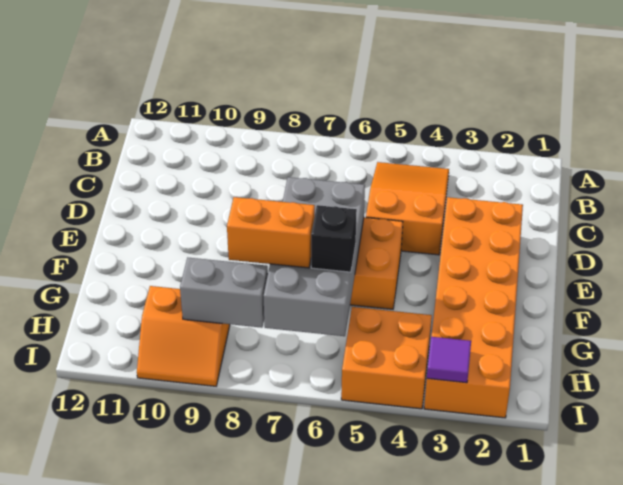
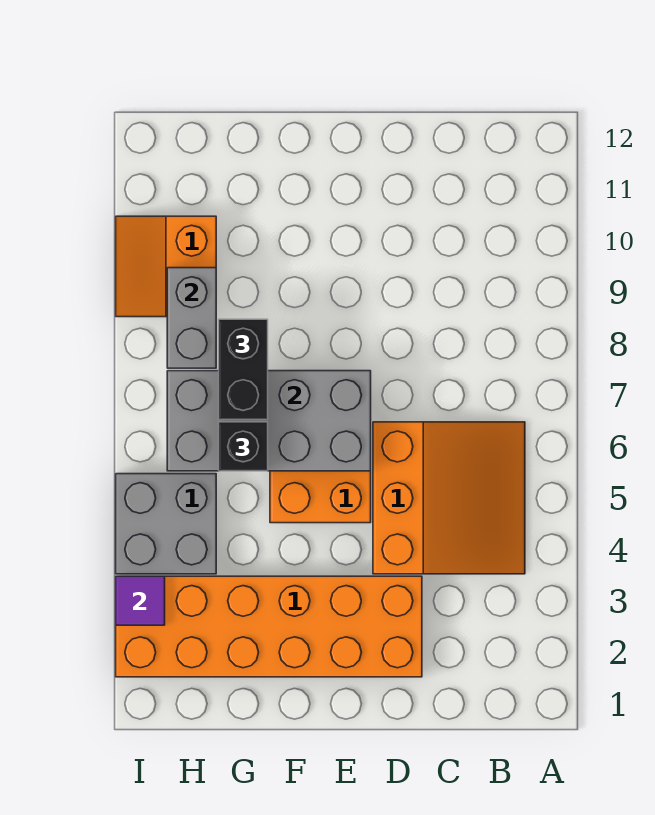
orange slope B4:D5 level 1 top D -> orange slope B4:D6 level 1 top D
orange brick G7:G8 level 3 -> black brick G7:G8 level 3
orange brick H4:I5 level 1 -> grey brick H4:I5 level 1

